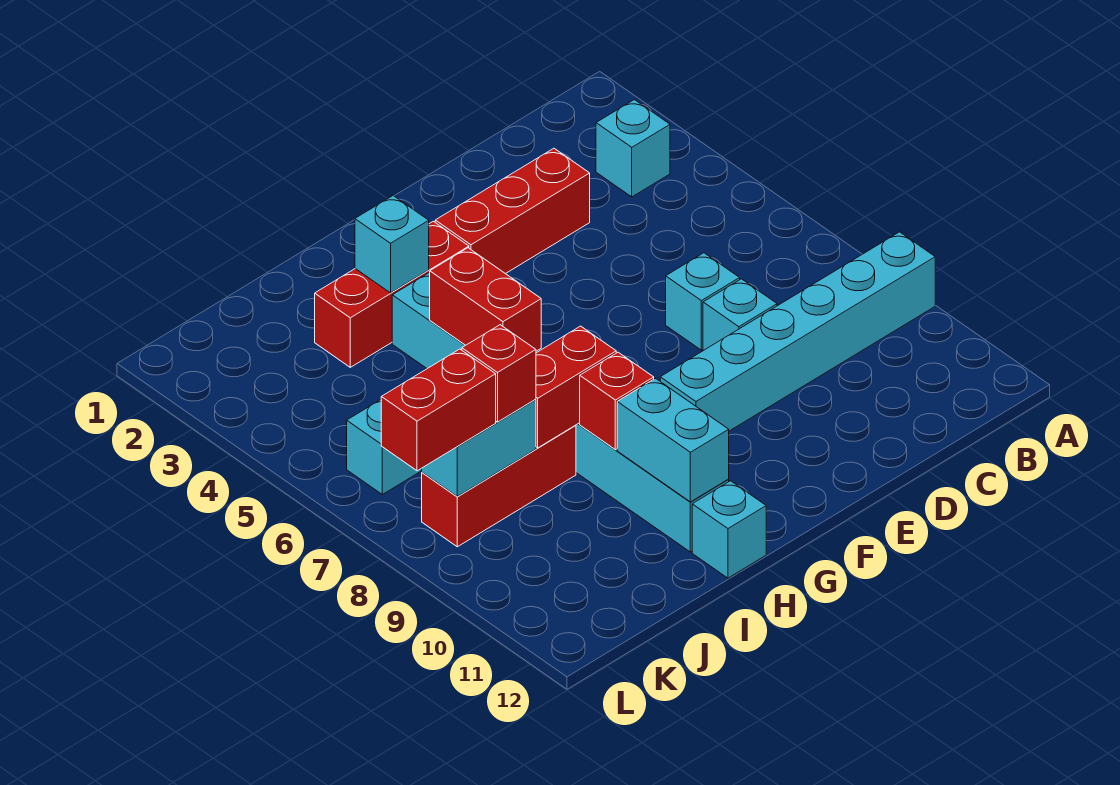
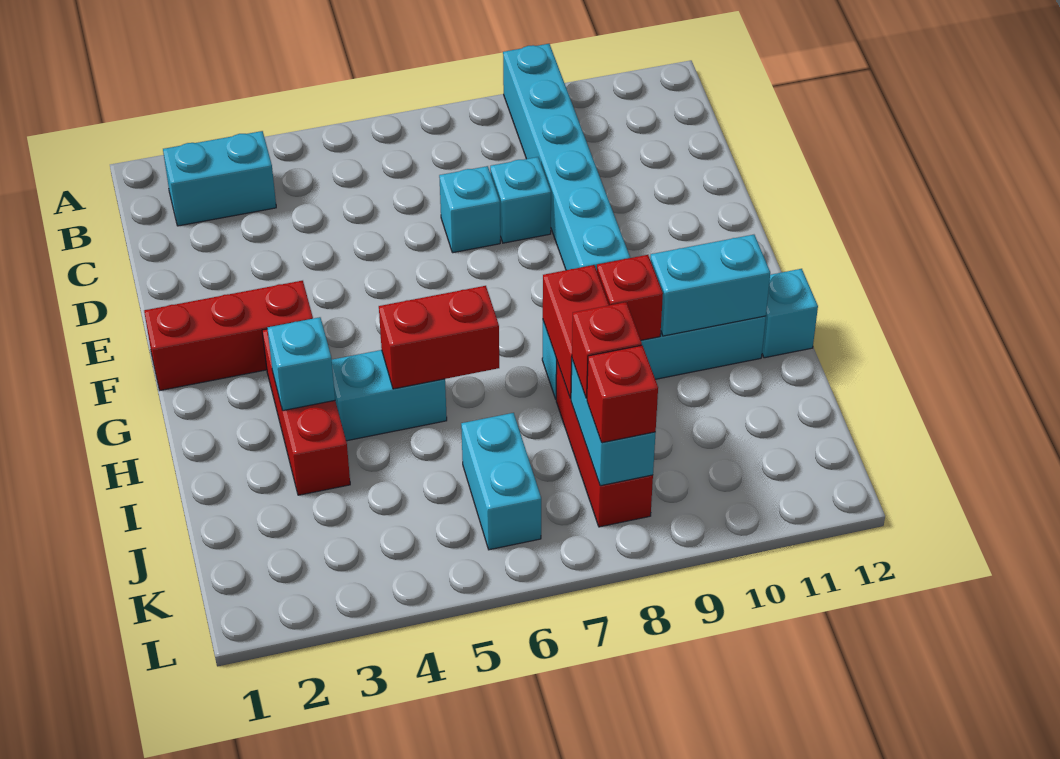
cyan brick B3 level 1 -> cyan brick B2:B3 level 1
red brick D3:F3 level 1 -> red brick F1:F3 level 1
red brick K8:L8 level 3 -> red brick K8 level 3

